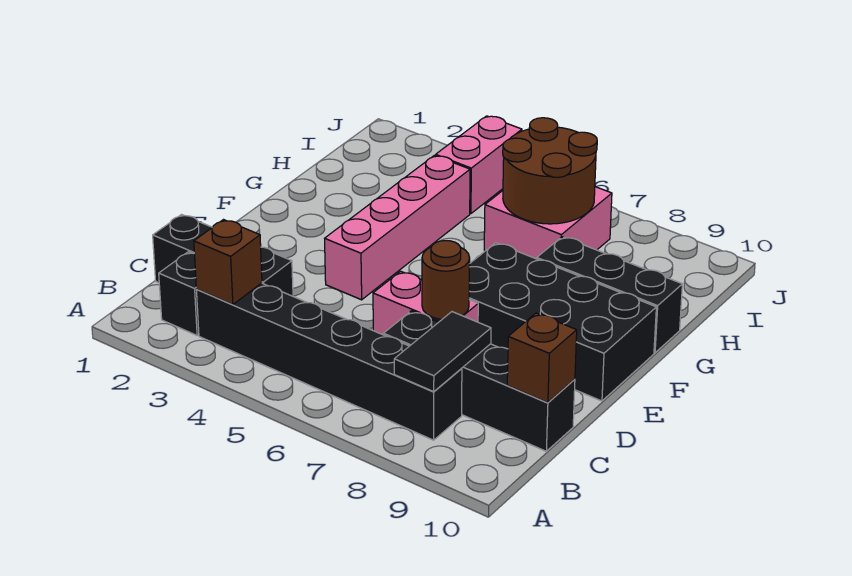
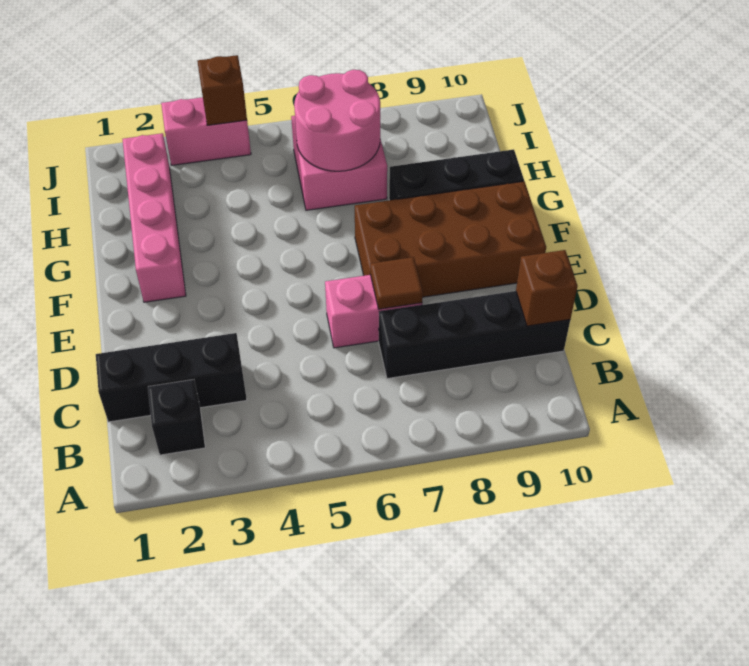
black brick B3:B8 level 1 -> none
brown brick B3 level 2 -> brown brick J4 level 2
black tile B8:C8 level 2 -> none
brown round brick D7 level 2 -> brown tile D7 level 2
pink brick E4:H4 level 1 -> pink brick F2:I2 level 1
black brick E7:F10 level 1 -> brown brick E7:F10 level 1
brown round brick H6:I7 level 2 -> pink round brick H6:I7 level 2
pink brick I4:J4 level 1 -> pink brick J3:J4 level 1

